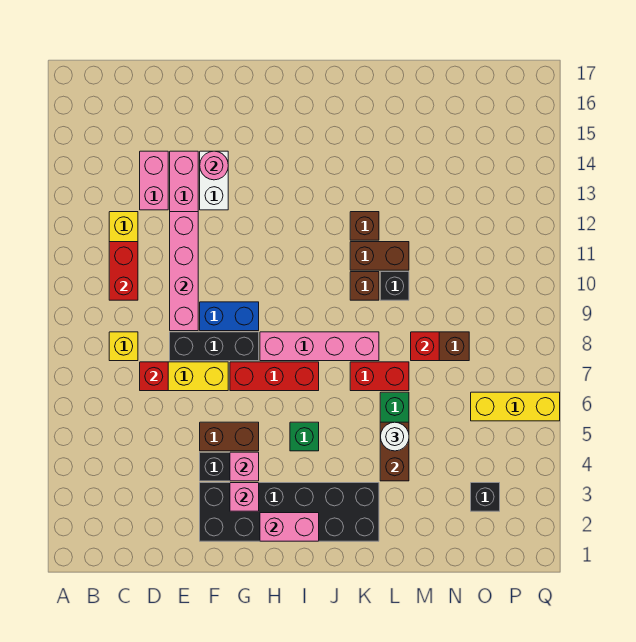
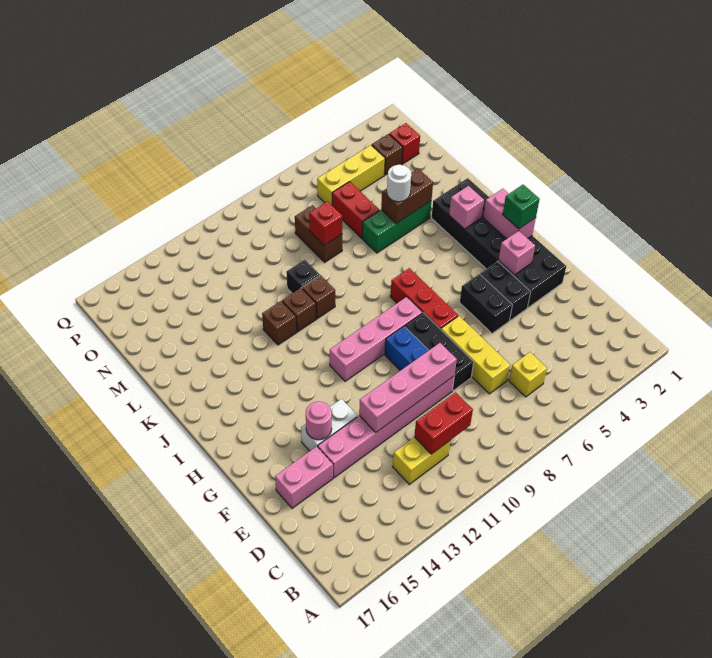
yellow brick C8 level 1 -> yellow brick C6 level 1
red brick D7 level 2 -> red brick O2 level 1
pink brick D13:D14 level 1 -> pink brick E15:E16 level 1
brown brick F5:G5 level 1 -> black brick F5:G5 level 1
pink brick G4 level 2 -> pink brick J3 level 2
pink brick H8:K8 level 1 -> pink brick H8:H11 level 1
green brick I5 level 1 -> green brick H2 level 3
red brick K7:L7 level 1 -> red brick M6:N6 level 1
brown brick K11:L11 level 1 -> brown brick K11 level 1
black brick O3 level 1 -> brown brick O3 level 1
yellow brick O6:Q6 level 1 -> yellow brick O4:O6 level 1

